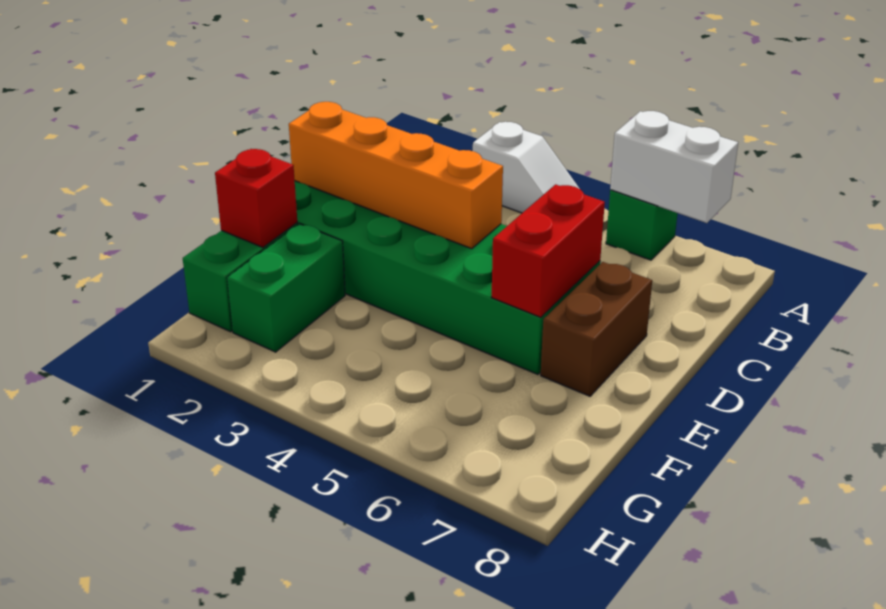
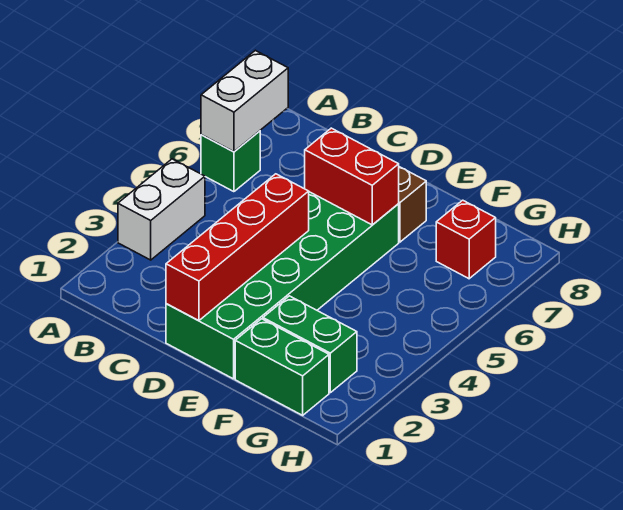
white slope A3:A4 level 1 top 3 -> white brick A3:A4 level 1
orange brick D1:D4 level 2 -> red brick D1:D4 level 2
red brick F1 level 2 -> red brick G7 level 1

